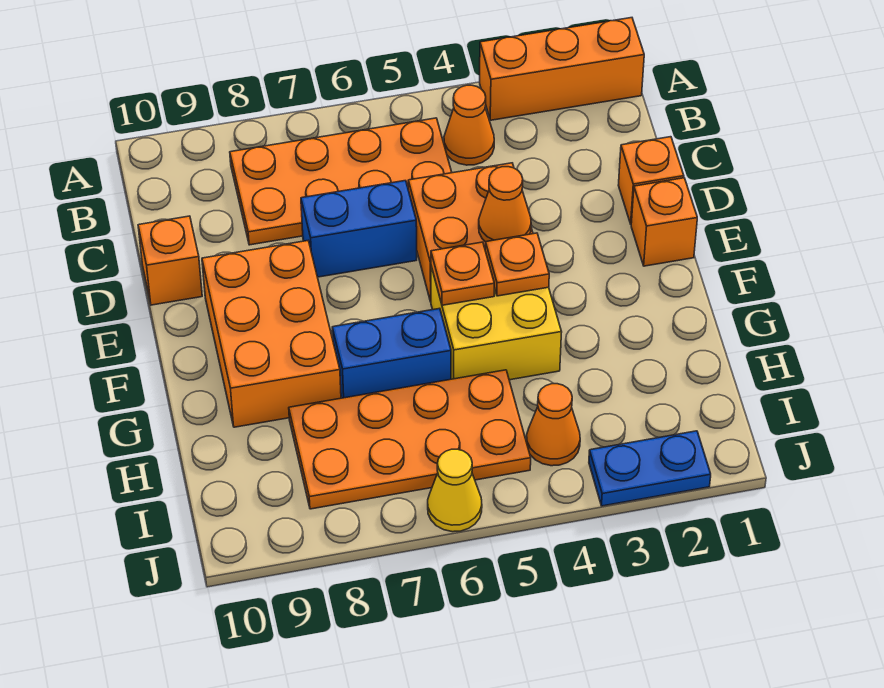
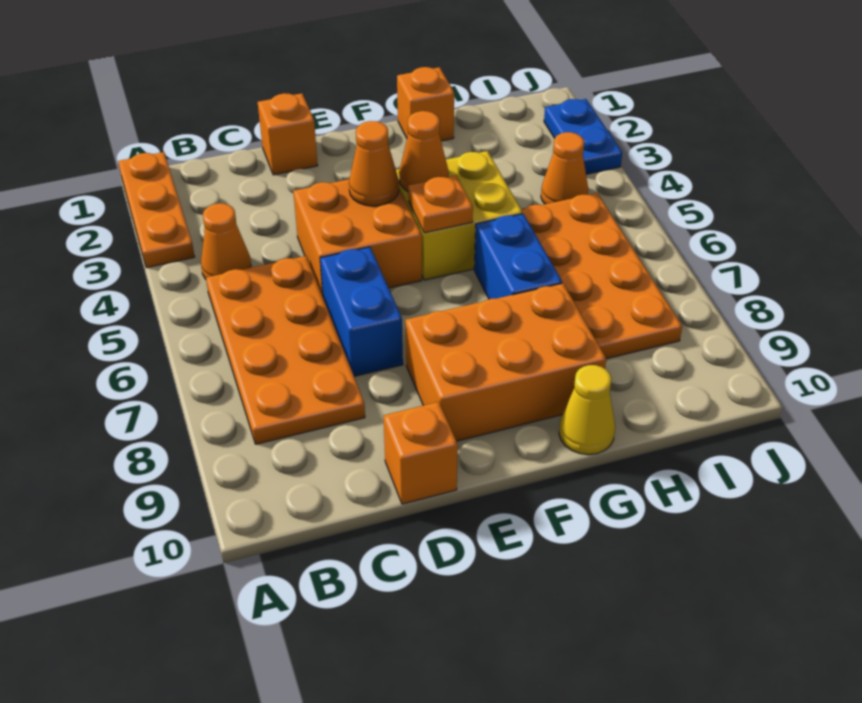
orange brick A1:A3 level 1 -> orange plate A1:A3 level 1
orange brick E1 level 1 -> orange brick G1 level 1
orange plate F4 level 2 -> orange cone F4 level 2
yellow cone J6 level 1 -> yellow cone G10 level 1

